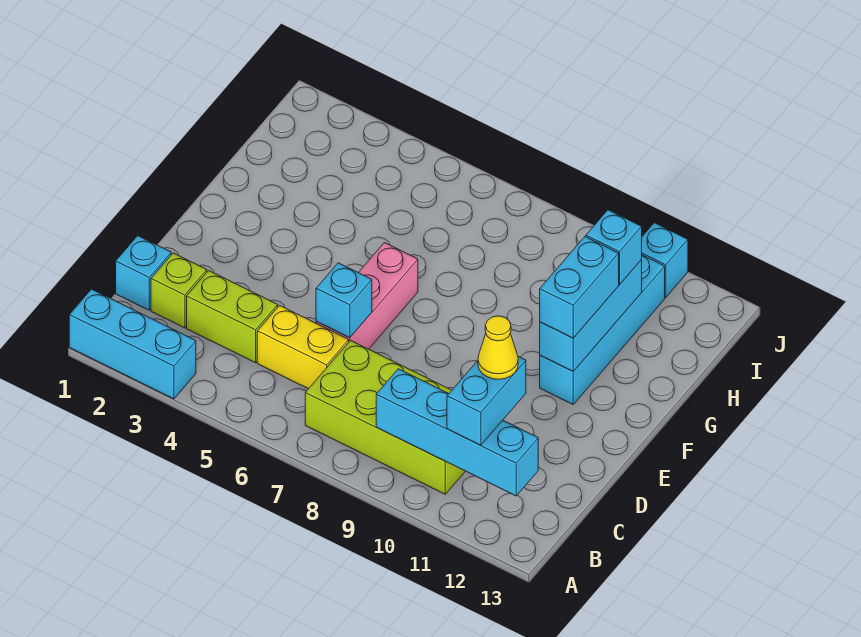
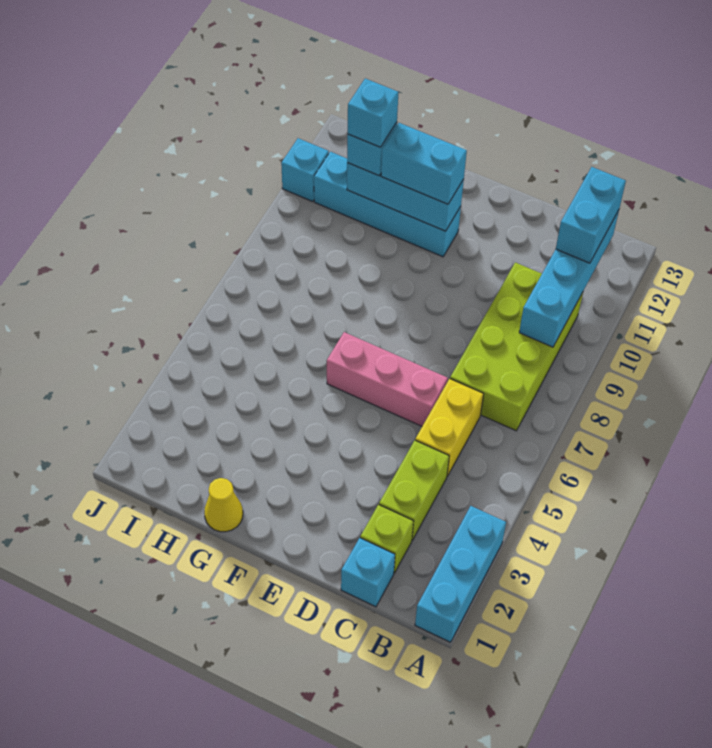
cyan brick B11:C11 level 3 -> cyan brick B11:B12 level 3
yellow cone C11 level 4 -> yellow cone G1 level 1
cyan brick D6 level 2 -> cyan brick H11 level 4

